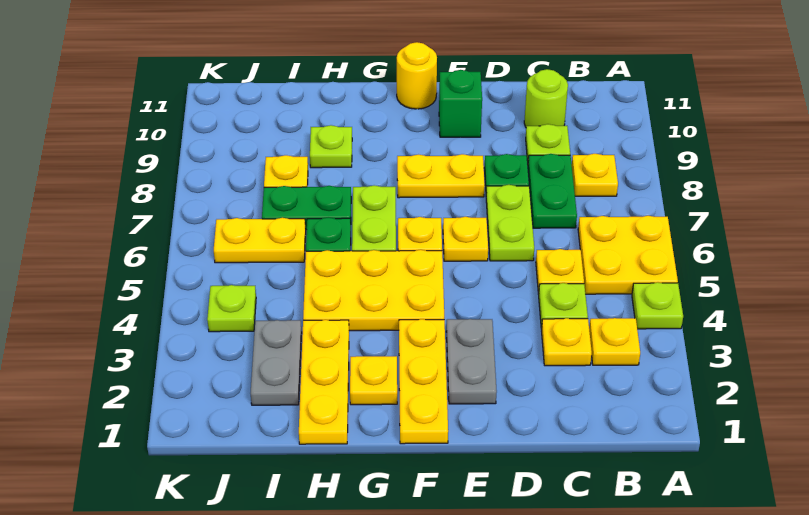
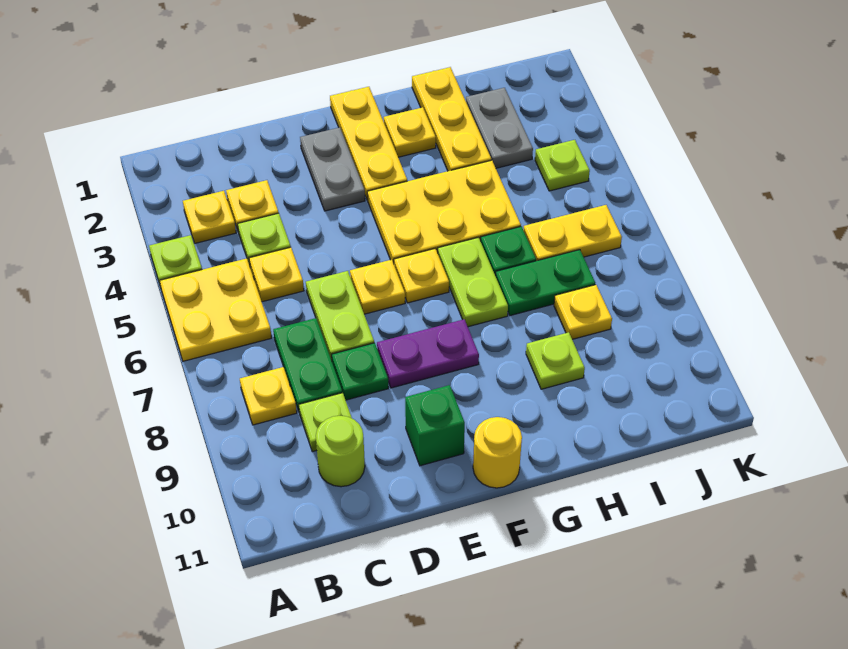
yellow plate E8:F8 level 1 -> purple plate E8:F8 level 1

